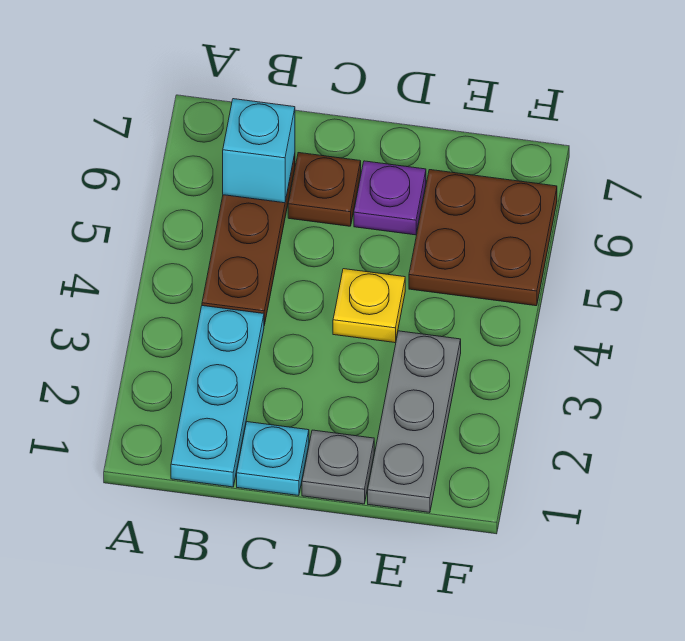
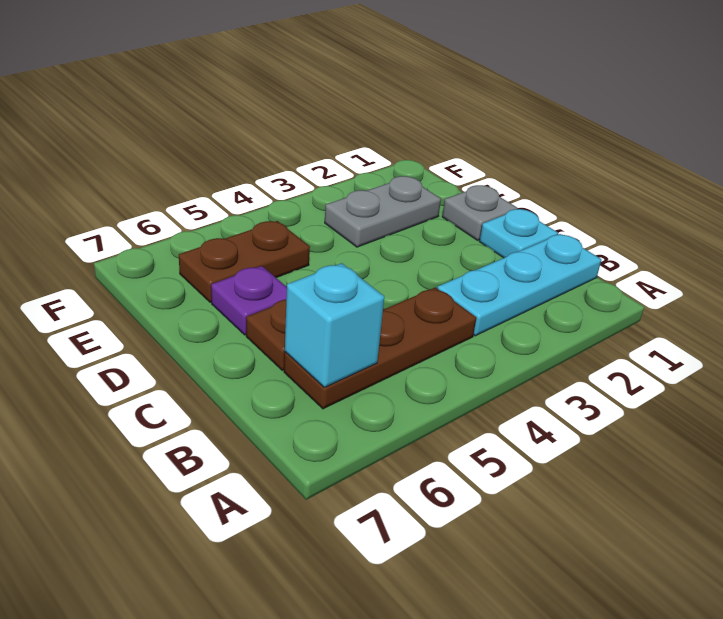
yellow plate D4 level 1 -> none
grey plate E1:E3 level 1 -> grey plate E2:E3 level 1
brown plate E5:F6 level 1 -> brown plate E5:E6 level 1

